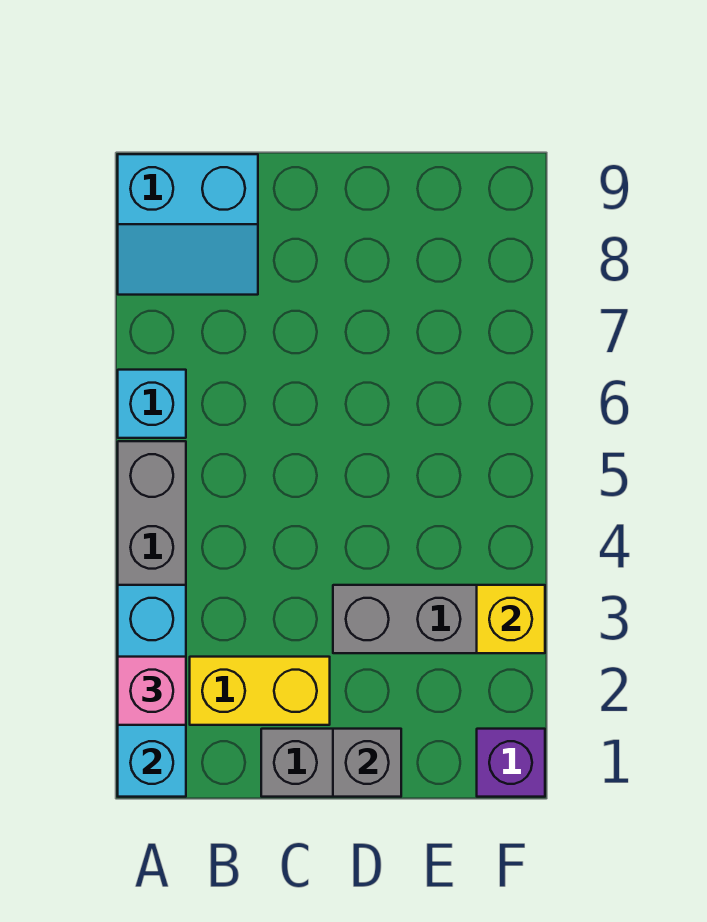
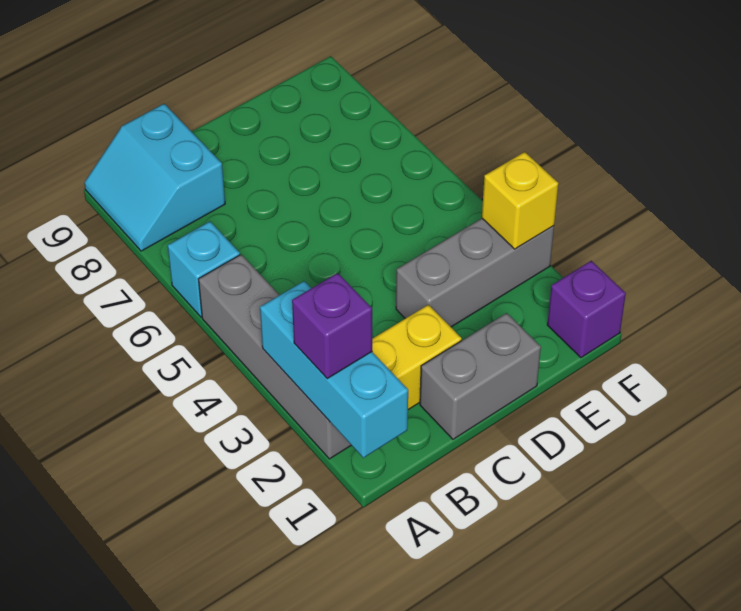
pink brick A2 level 3 -> purple brick A2 level 3
cyan slope A8:B9 level 1 top 9 -> cyan slope A8:B9 level 1 top B
grey brick D1 level 2 -> none

